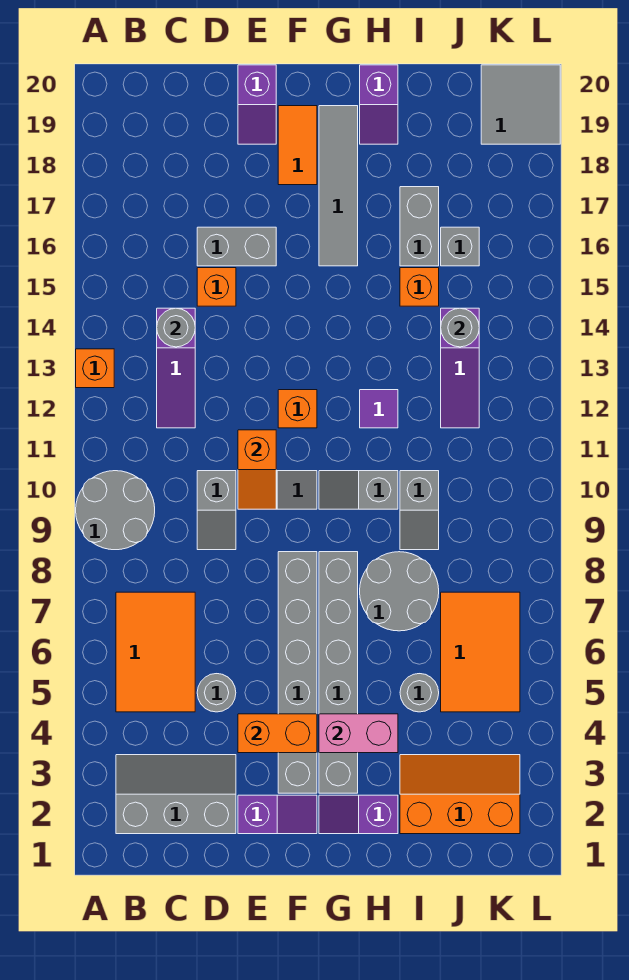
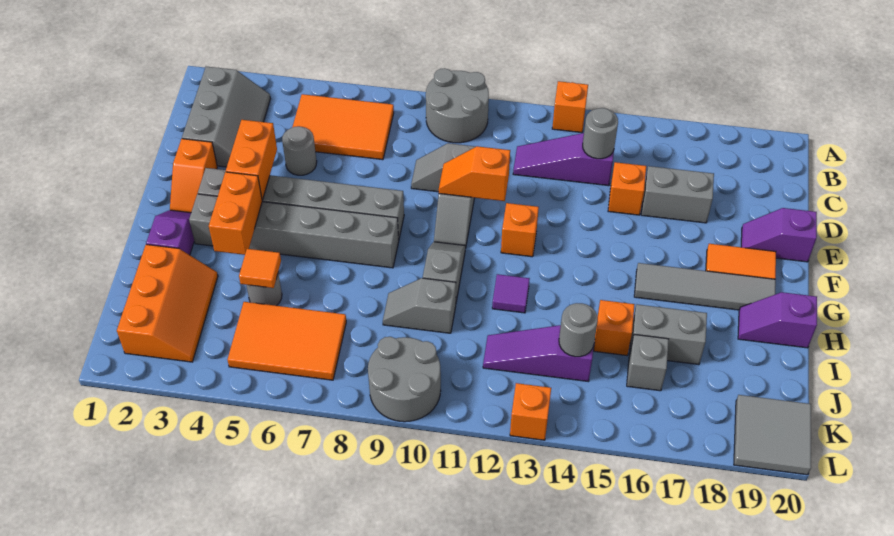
grey brick D16:E16 level 1 -> grey brick D16:D17 level 1
purple slope E2:F2 level 1 top E -> orange slope E2:F2 level 1 top E
pink brick G4:H4 level 2 -> orange brick G4:H4 level 2
grey round brick H7:I8 level 1 -> grey round brick K9:L10 level 1
none -> orange tile I5 level 2
none -> orange brick L13 level 1

